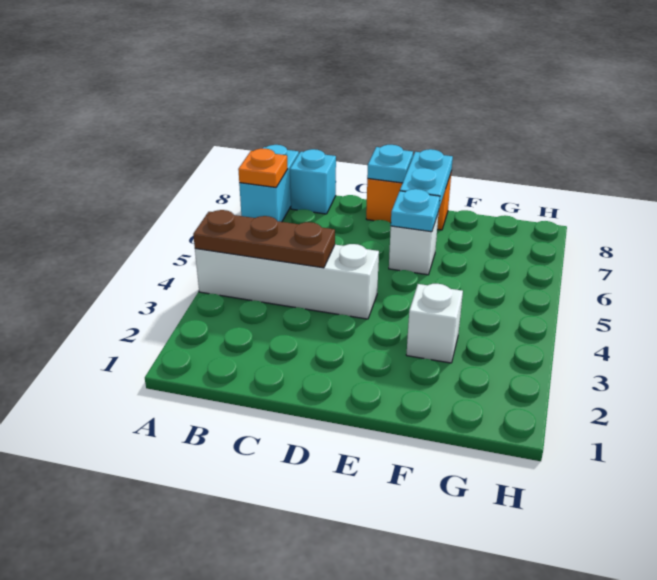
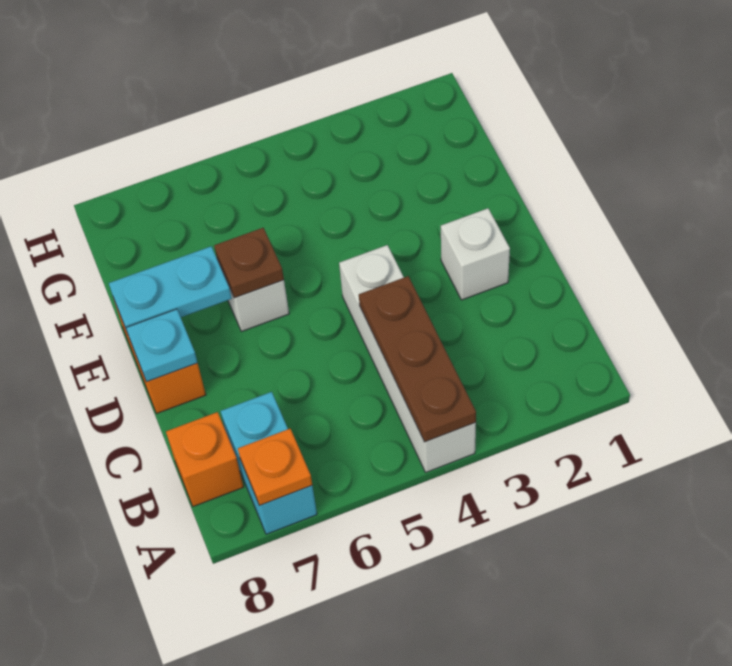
cyan brick A7:A8 level 1 -> cyan brick A7:B7 level 1
cyan brick B8 level 1 -> orange brick B8 level 1
cyan plate E6 level 2 -> brown plate E6 level 2
white brick F3 level 1 -> white brick D2 level 1

